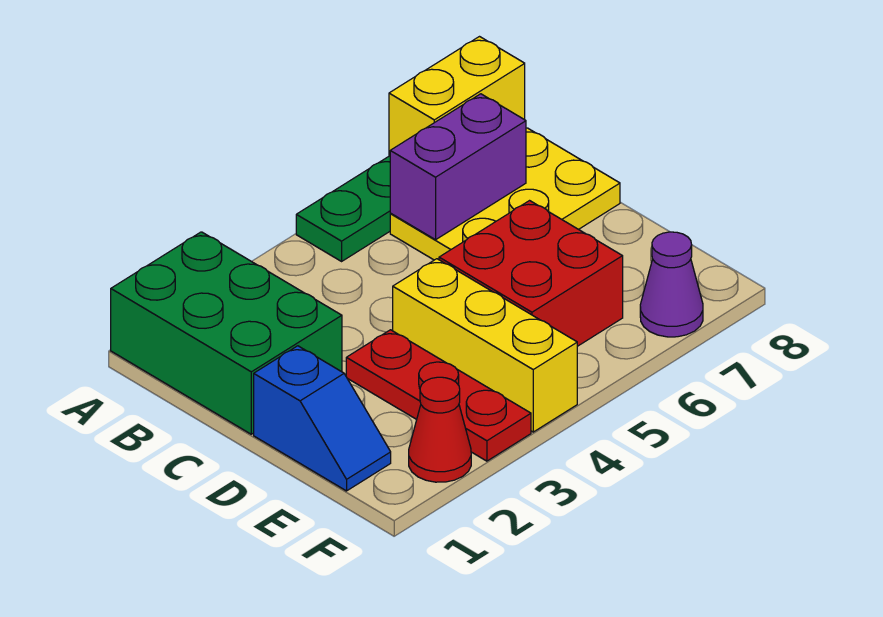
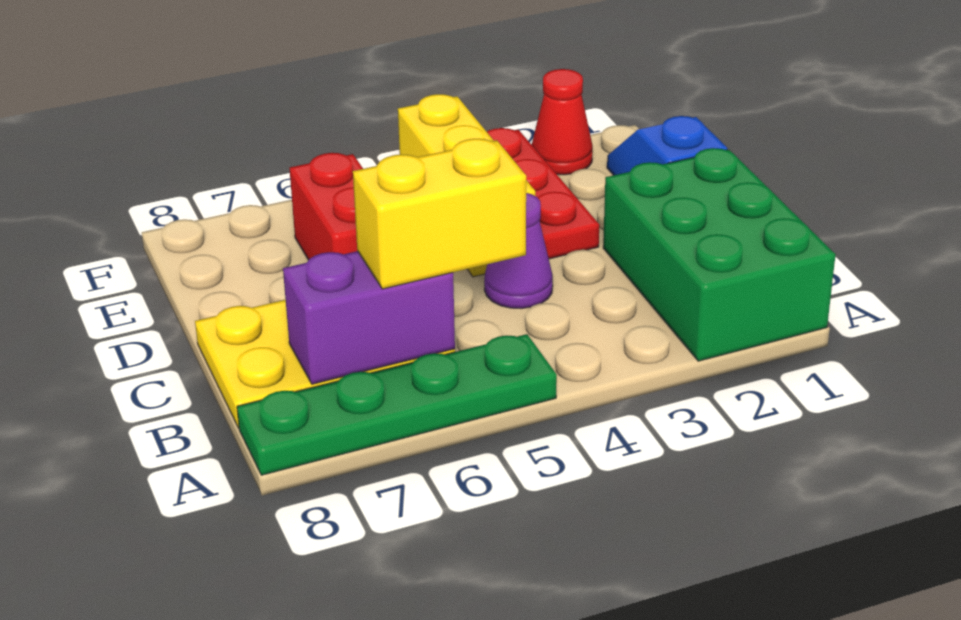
yellow brick A7:A8 level 2 -> yellow brick B5:B6 level 3
red brick D5:E6 level 1 -> red brick D6:E6 level 1
purple cone F7 level 1 -> purple cone C4 level 1

